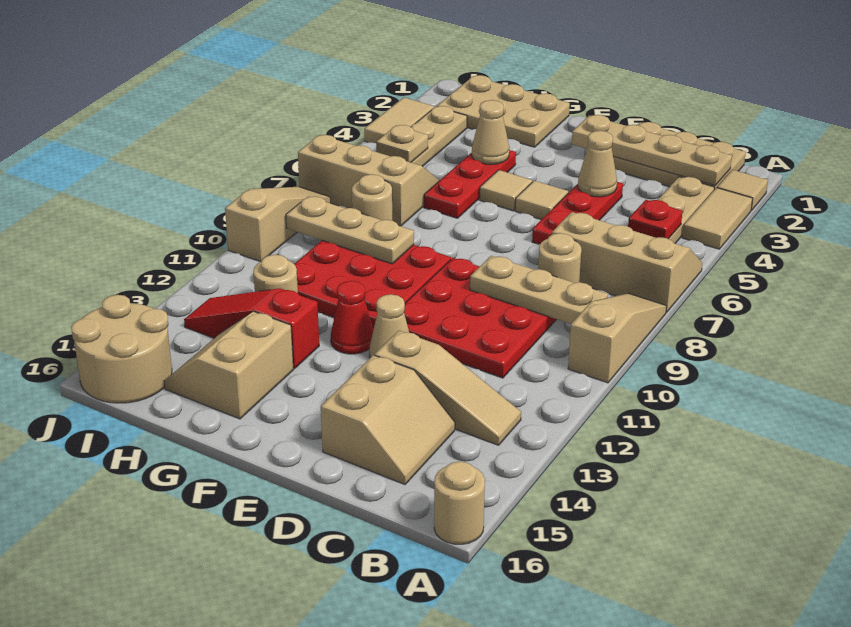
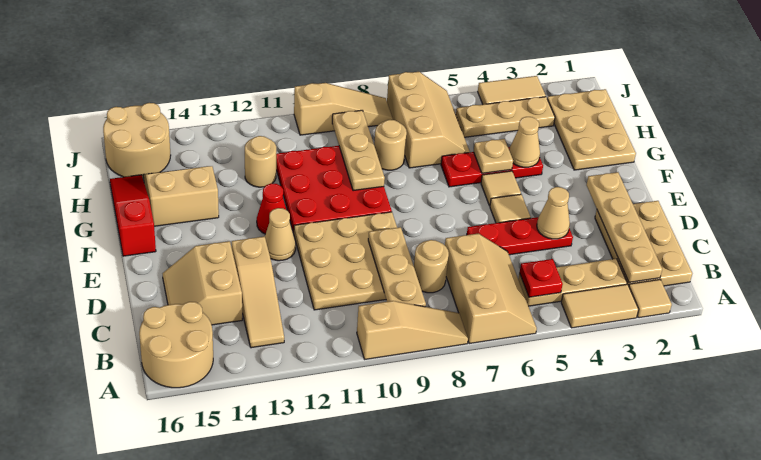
tan round brick A16 level 1 -> tan round brick A15:B16 level 1
red plate C9:E11 level 1 -> tan plate C9:E11 level 1
tan slope C14:D15 level 1 top D -> tan slope C14:D15 level 1 top 14
red slope G13:I13 level 1 top G -> red slope F16:H16 level 1 top F
tan plate I5 level 2 -> tan plate G5 level 2

